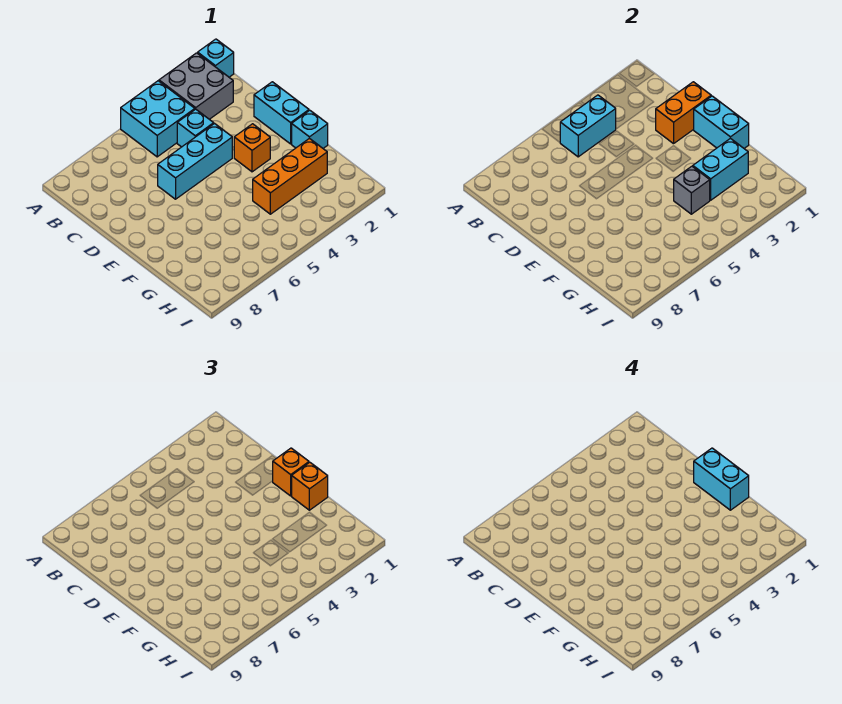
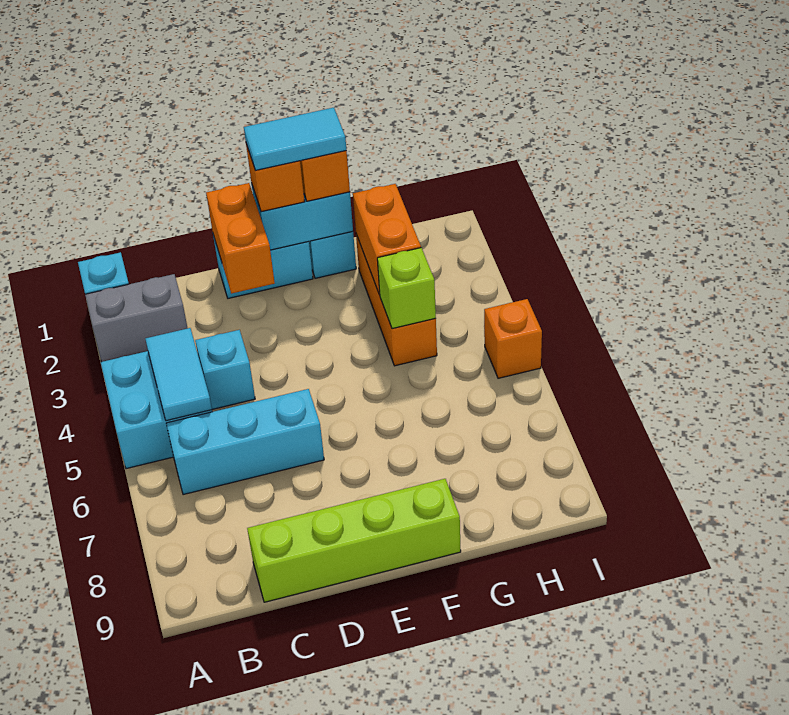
grey brick A2:B3 level 1 -> grey brick A2:B2 level 1
cyan brick B4:B5 level 2 -> cyan tile B4:B5 level 2
none -> lime brick C9:F9 level 1
cyan brick D4:D6 level 1 -> cyan brick B6:D6 level 1
cyan brick E1:F1 level 4 -> cyan tile E1:F1 level 4
orange brick E3 level 1 -> orange brick I5 level 1
cyan brick G2:G3 level 2 -> orange brick G2:G3 level 2
grey brick G4 level 2 -> lime brick G4 level 2

